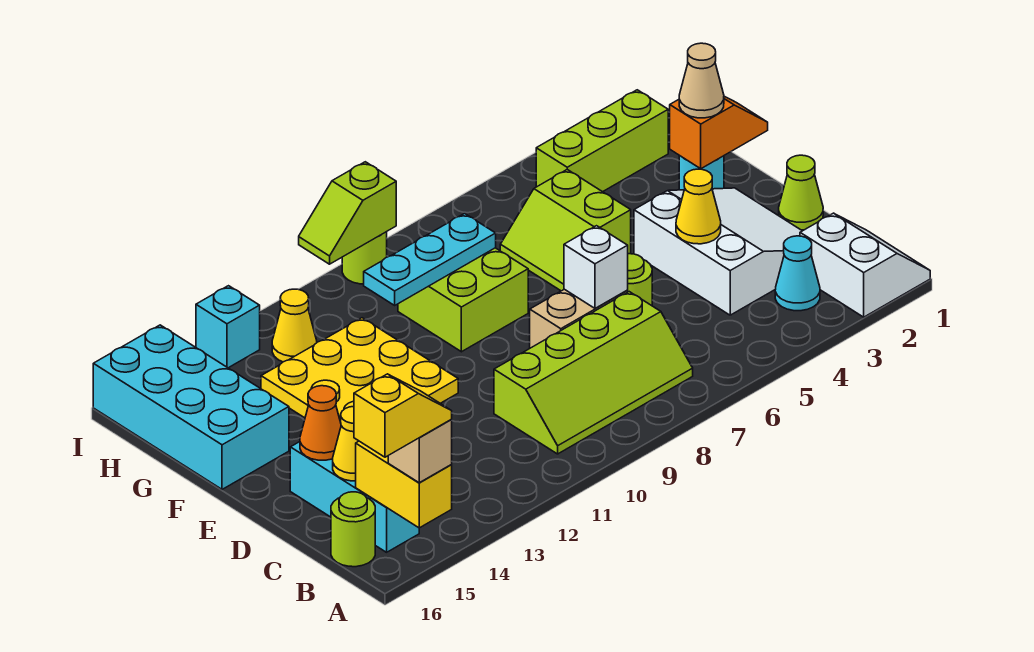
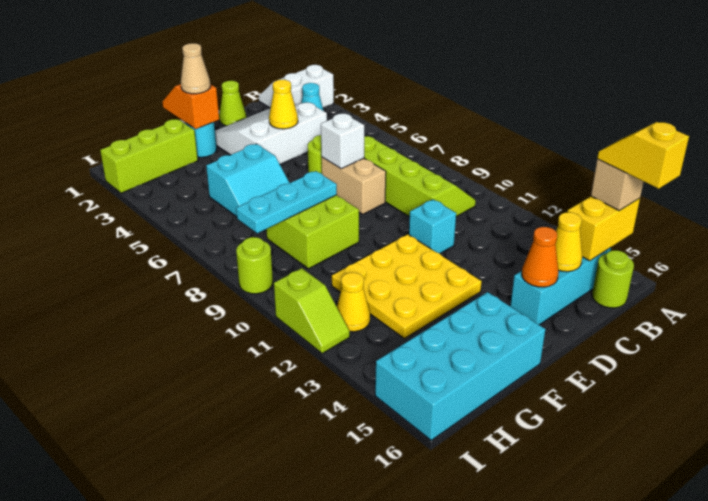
lime slope F5:G6 level 1 top 5 -> cyan slope F5:G6 level 1 top 5
cyan plate G8:G10 level 2 -> cyan plate F8:H8 level 2
lime brick H2:H4 level 1 -> lime brick G2:I2 level 1
lime slope I9:I10 level 2 top 9 -> lime slope I11:I12 level 1 top 11
cyan brick I13 level 1 -> cyan brick D11 level 1

